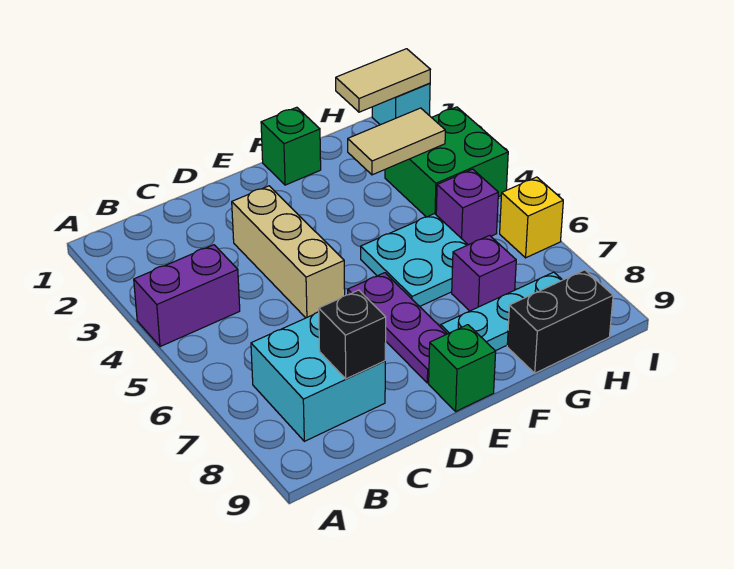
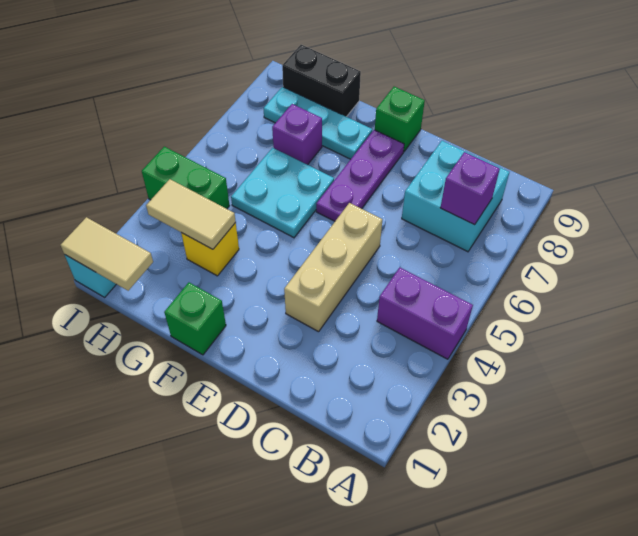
black brick C8 level 2 -> none
green brick H3:I4 level 1 -> green brick H4:I4 level 1
purple brick H5 level 1 -> purple brick B7 level 2
yellow brick I6 level 1 -> yellow brick G3 level 1

